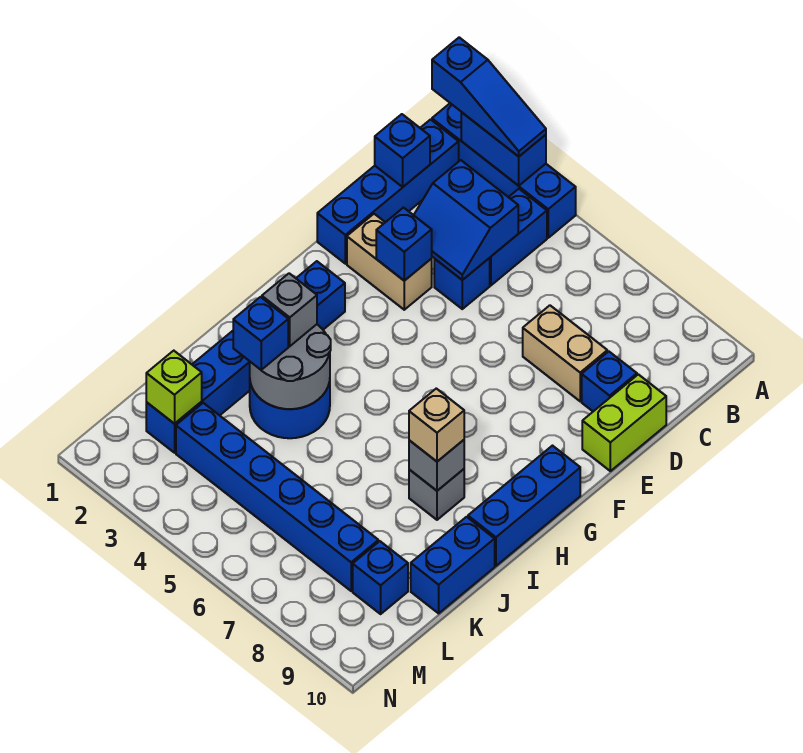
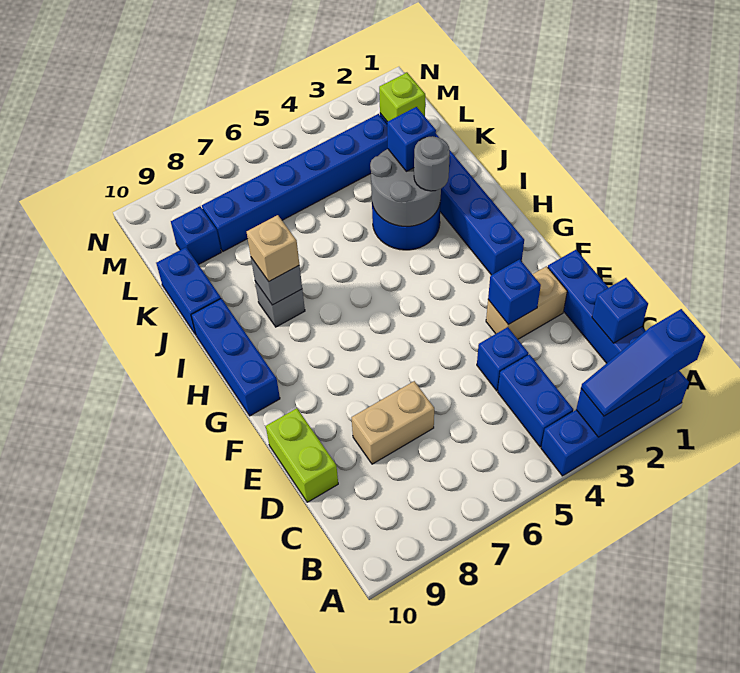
blue slope C3:D4 level 2 top C -> none
blue brick D9 level 1 -> none
grey brick I3 level 3 -> grey round brick I3 level 3

